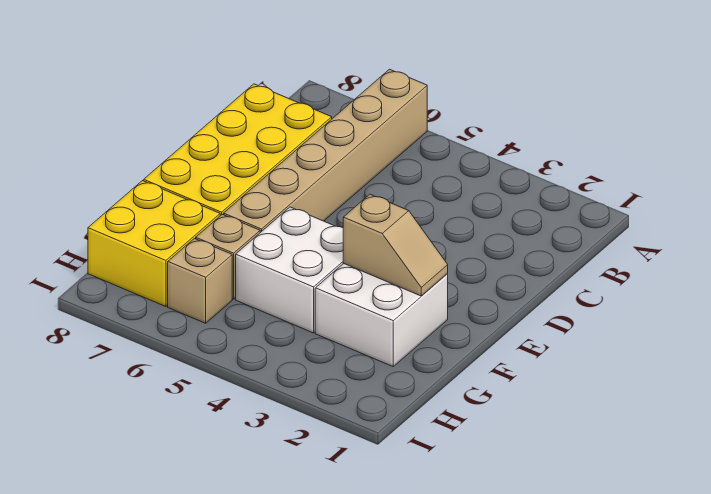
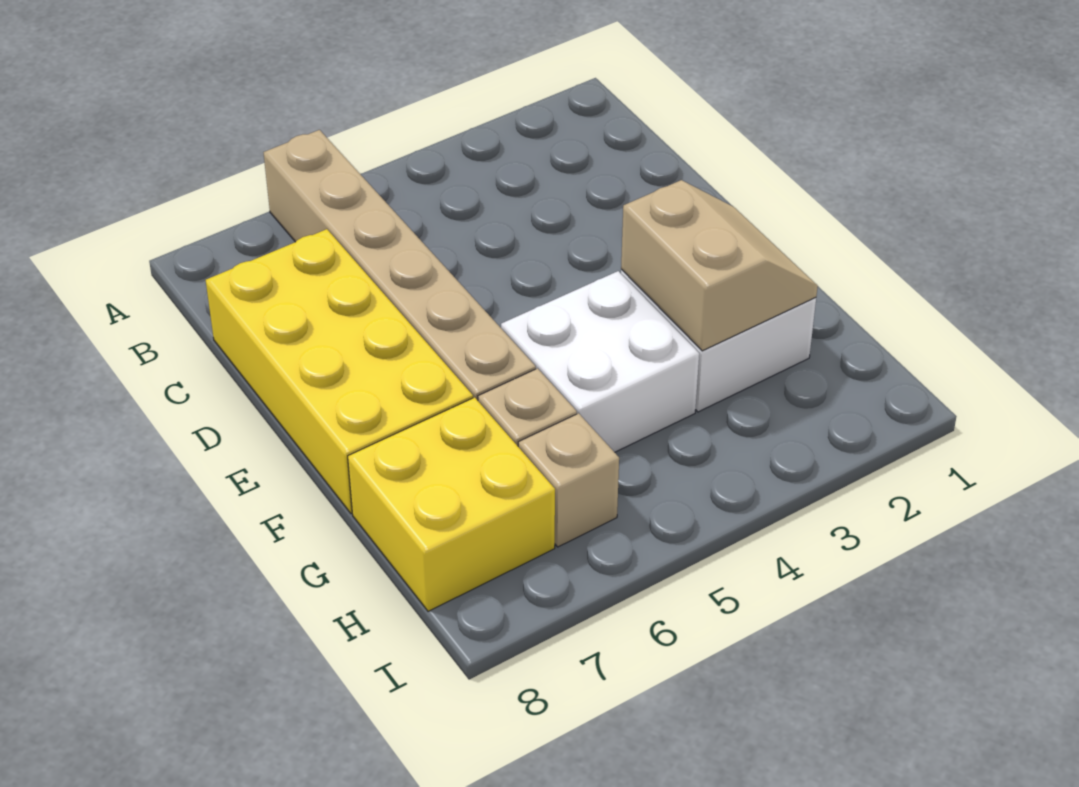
tan slope F2:F3 level 2 top 3 -> tan slope F2:G3 level 2 top 3

